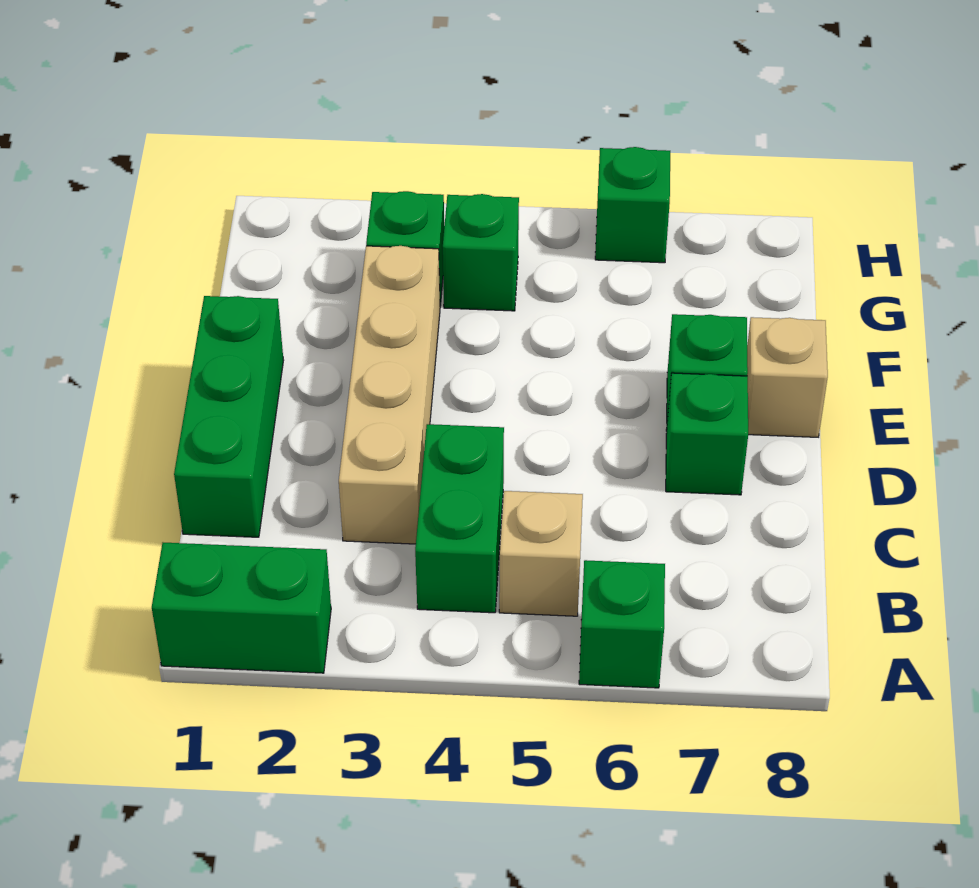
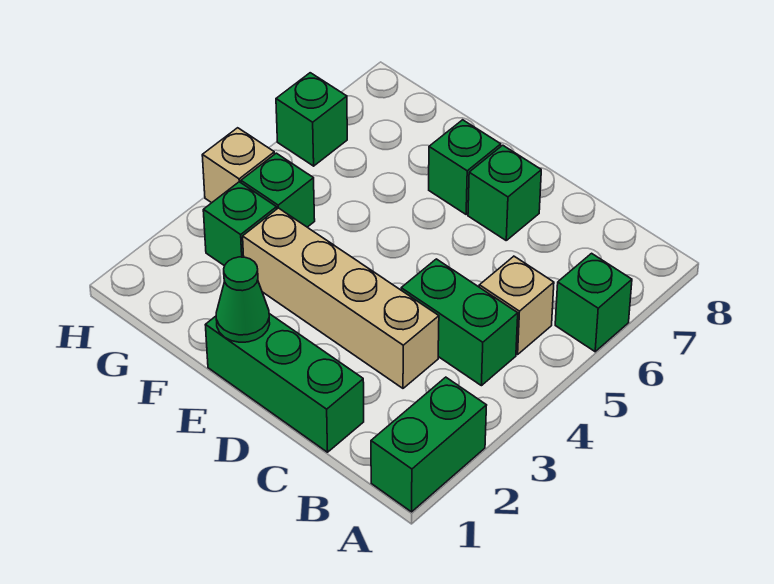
none -> green cone E1 level 2
tan brick E8 level 1 -> tan brick H4 level 1

